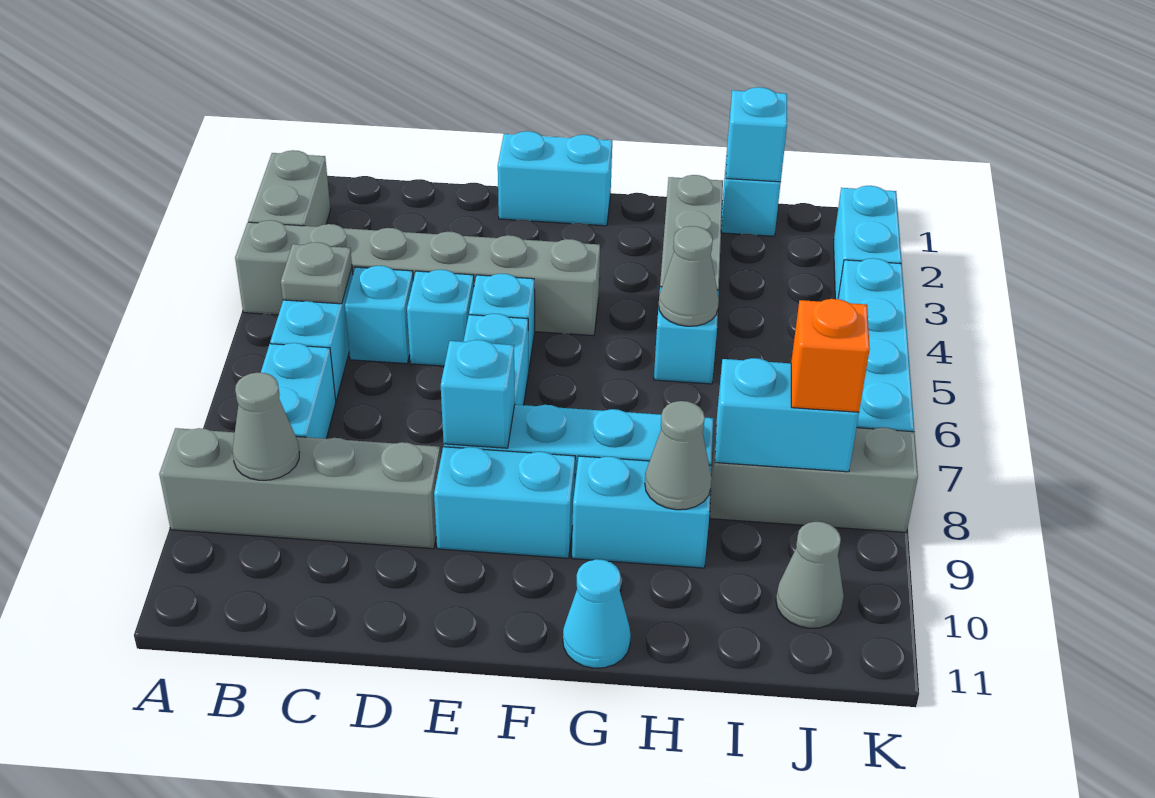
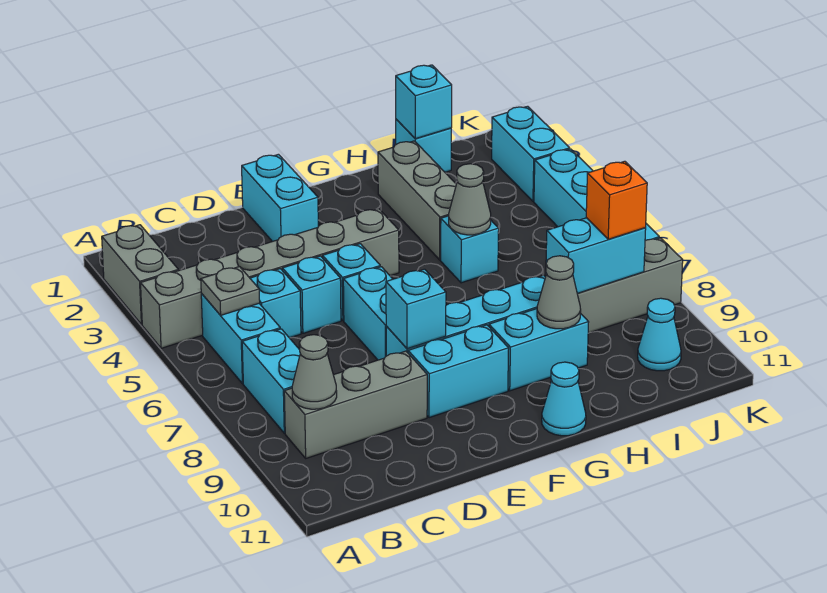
grey brick A9:D9 level 1 -> grey brick B9:D9 level 1
cyan brick E1:F1 level 1 -> cyan brick E1:E2 level 1
grey cone J10 level 1 -> cyan cone J10 level 1

